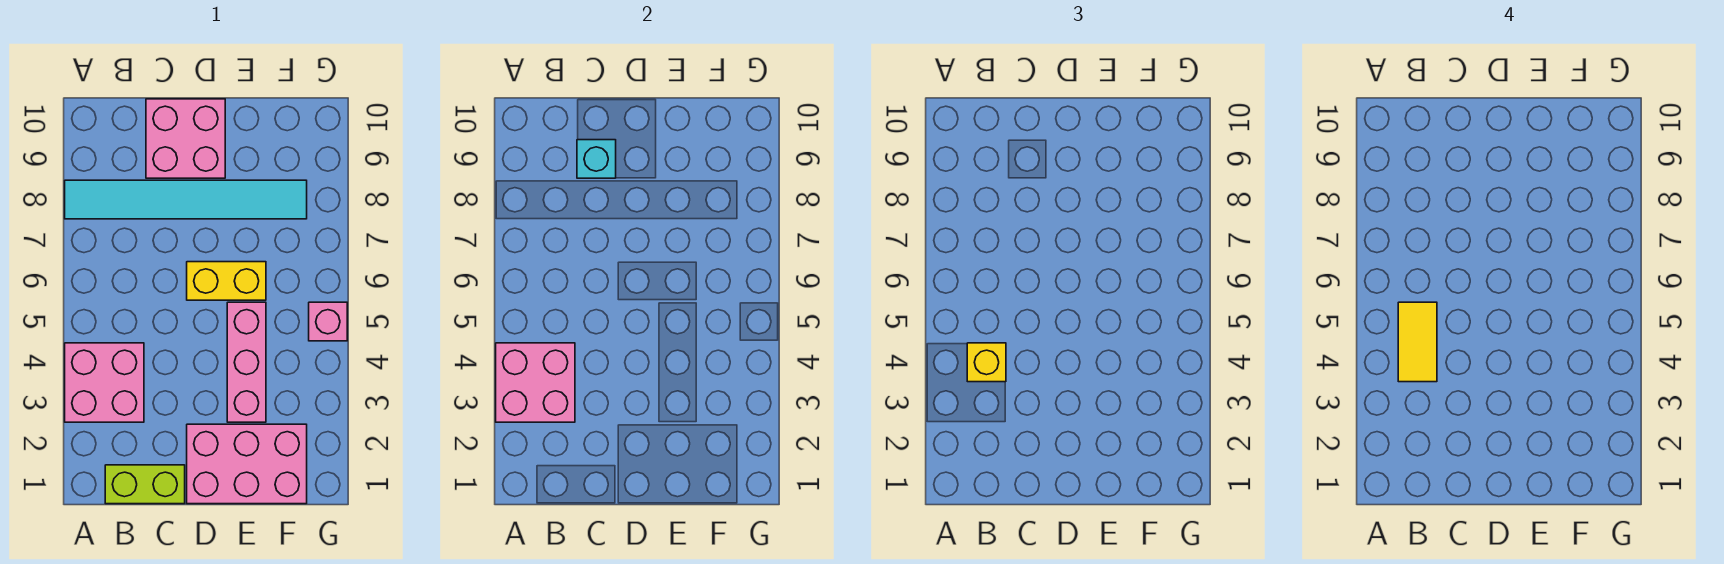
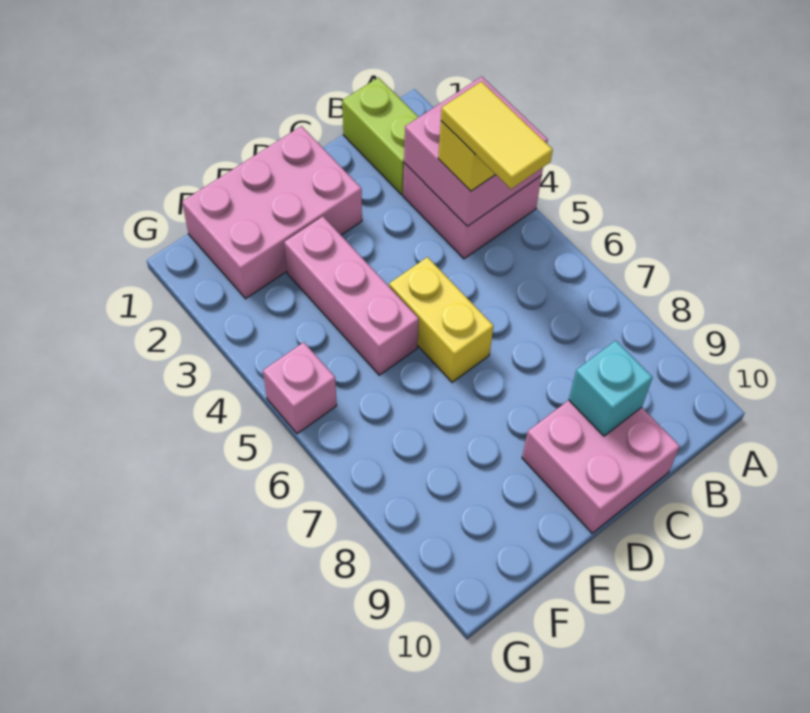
cyan tile A8:F8 level 1 -> none
lime brick B1:C1 level 1 -> lime brick B1:B2 level 1
yellow brick D6:E6 level 1 -> yellow brick D5:D6 level 1

